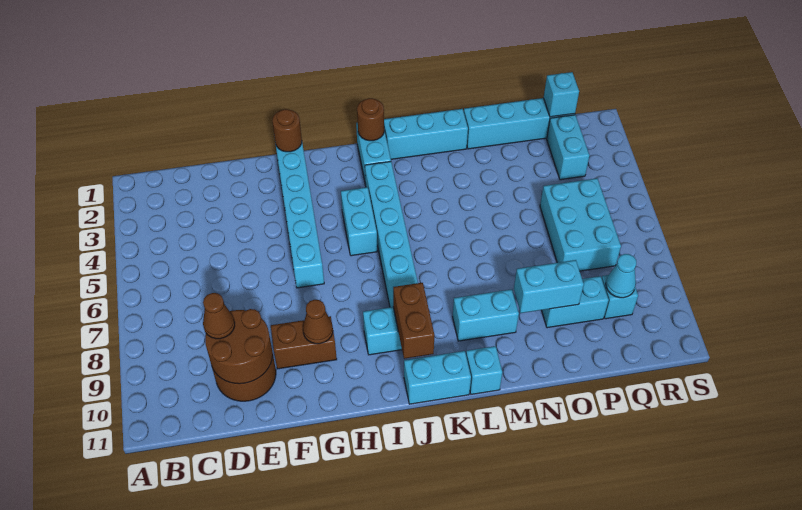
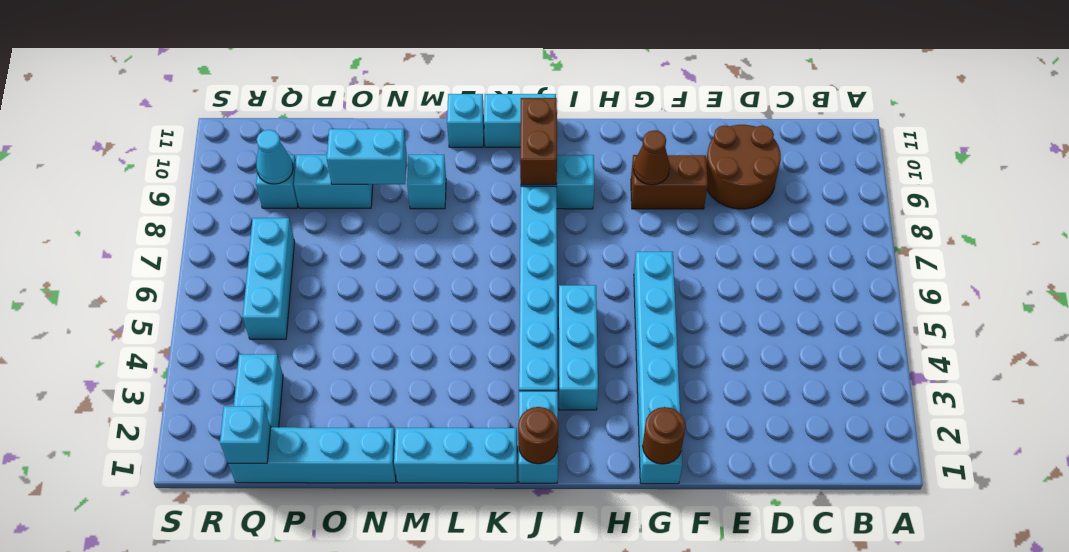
brown round brick D9:E10 level 2 -> none
brown cone D9 level 3 -> none
cyan brick I4:I5 level 1 -> cyan brick I3:I5 level 1
cyan brick L9:M9 level 1 -> cyan brick M9 level 1
cyan brick P5:Q7 level 1 -> cyan brick Q5:Q7 level 1

